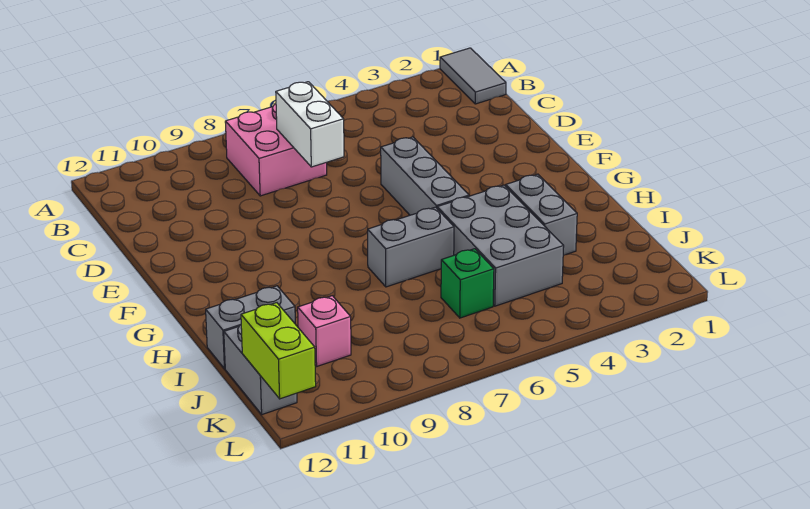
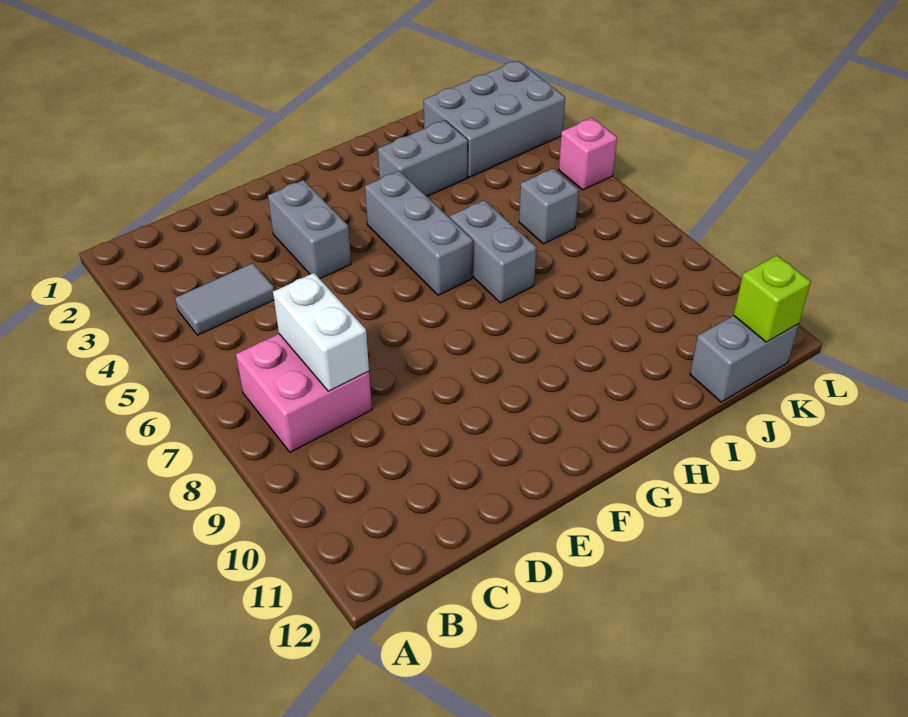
grey tile A1:B1 level 1 -> grey tile B4:C4 level 1
white brick C7:D7 level 2 -> white brick C7:C8 level 2
grey brick E5:G5 level 1 -> grey brick G4:G6 level 1
grey brick H4:J5 level 1 -> grey brick J2:L3 level 1
grey brick I11:I12 level 1 -> grey brick E3:E4 level 1
green brick J6 level 1 -> grey brick J6 level 1
pink brick J10 level 1 -> pink brick L5 level 1
lime brick K12:L12 level 2 -> lime brick K12 level 2

